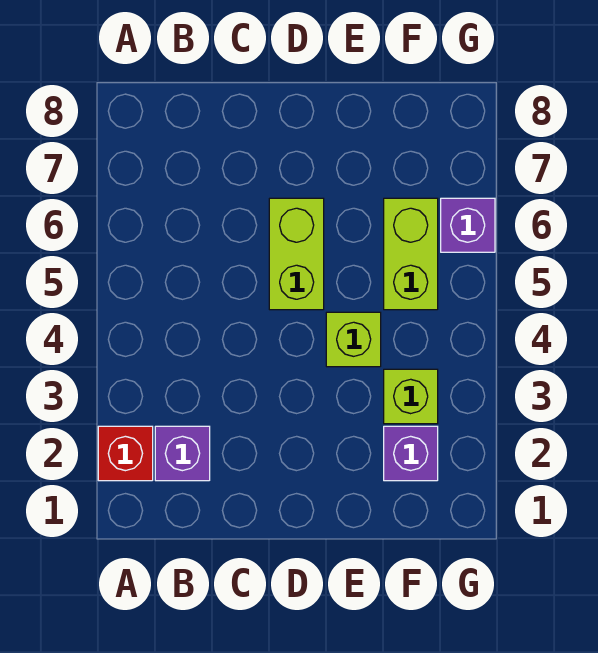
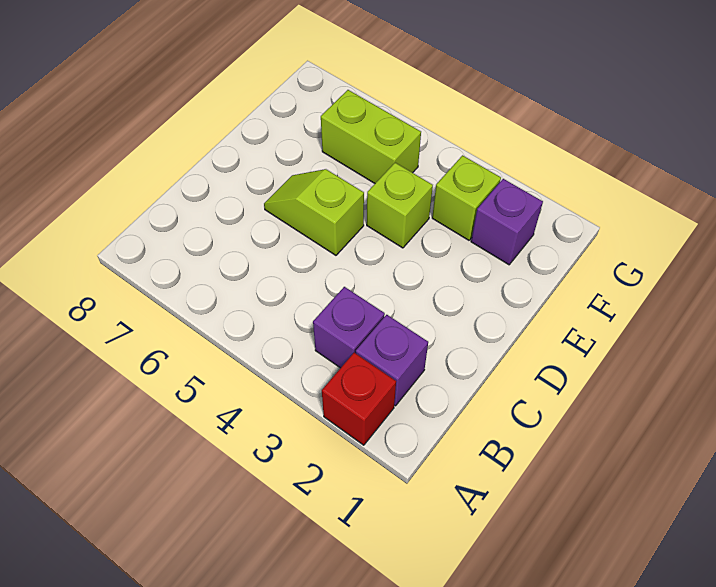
lime brick D5:D6 level 1 -> lime slope D5:D6 level 1 top 5
purple brick G6 level 1 -> purple brick B3 level 1

